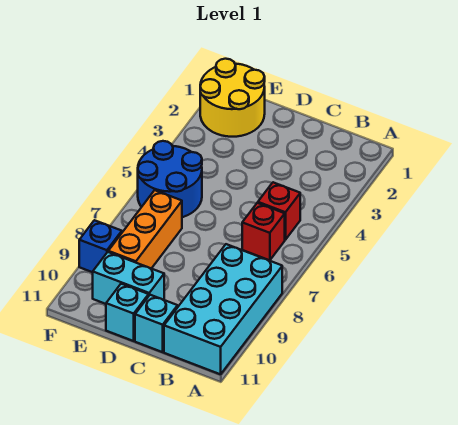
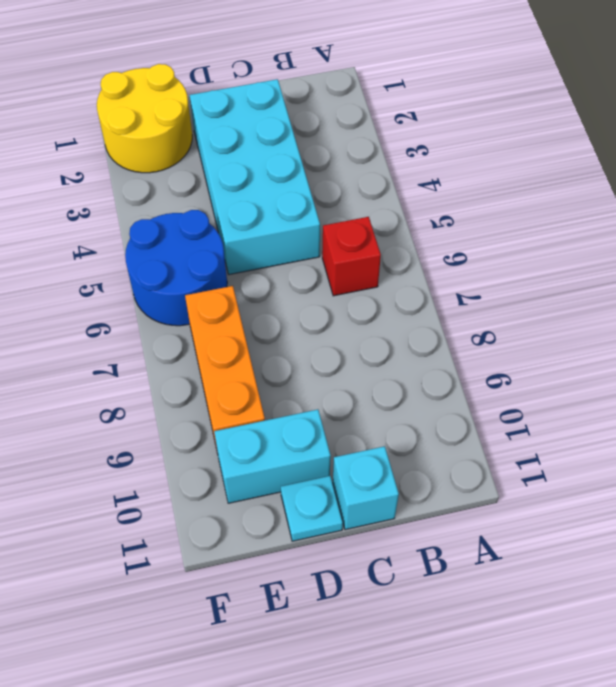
cyan brick A8:B11 level 1 -> cyan brick C2:D5 level 1
red brick B5 level 1 -> none
cyan brick D11 level 1 -> cyan plate D11 level 1
blue brick F9 level 1 -> none

